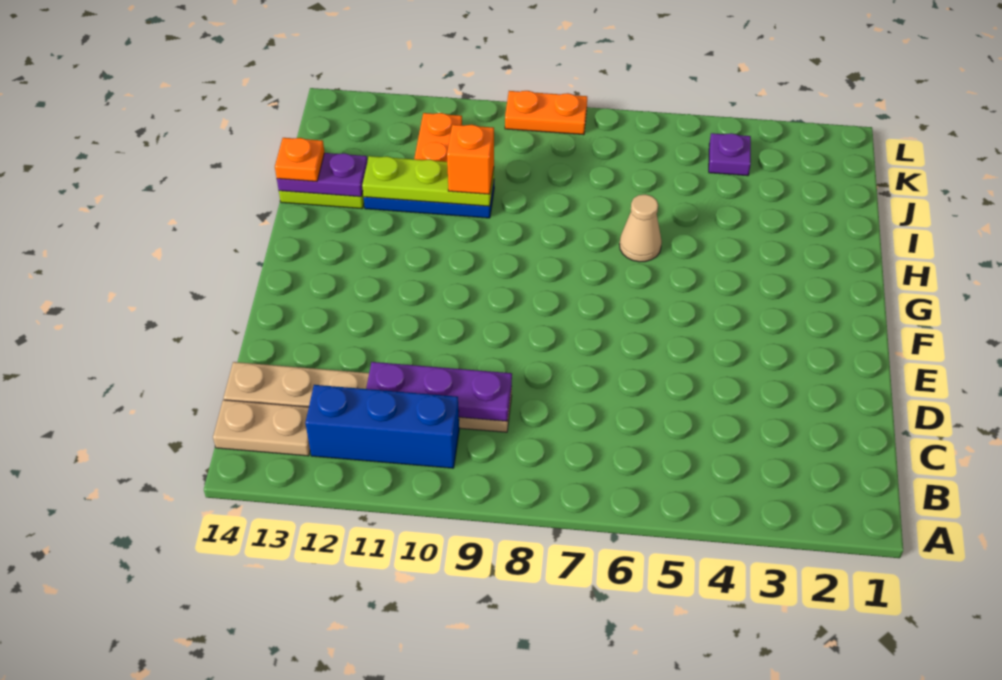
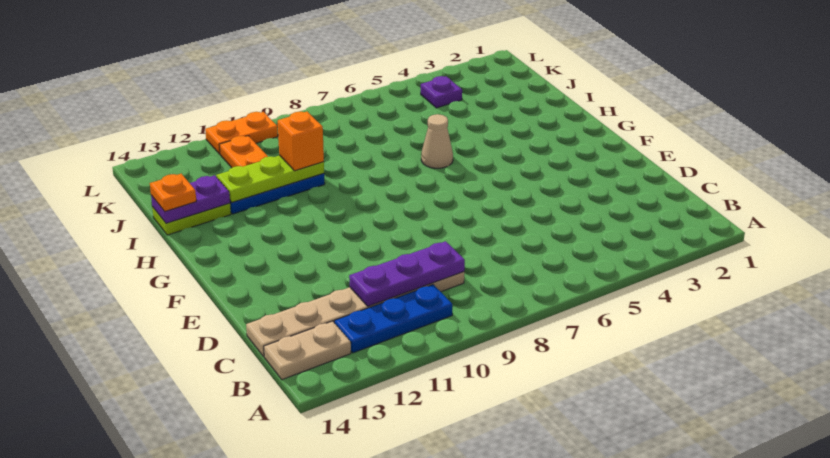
blue brick B10:B12 level 1 -> blue plate B10:B12 level 1
orange plate L8:L9 level 1 -> orange plate L10:L11 level 1

